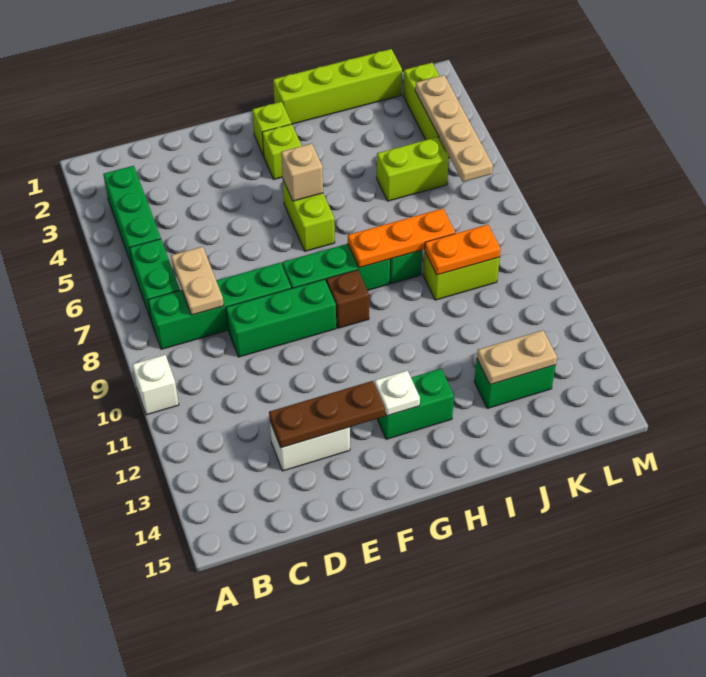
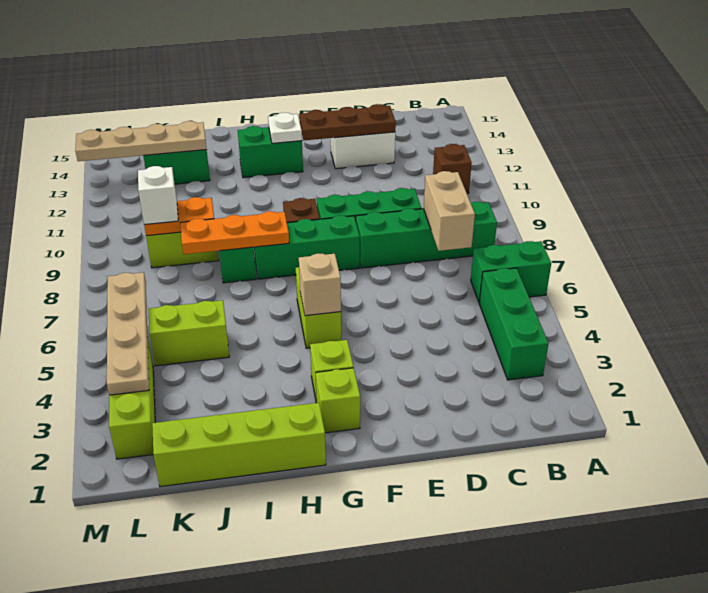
white brick A10 level 1 -> white brick K9 level 3
green brick B6:B7 level 1 -> green brick A6:B6 level 1
none -> brown brick B11 level 1
tan plate C7:C8 level 2 -> tan brick C7:C8 level 2
tan plate J13:K13 level 2 -> tan plate J13:M13 level 2

